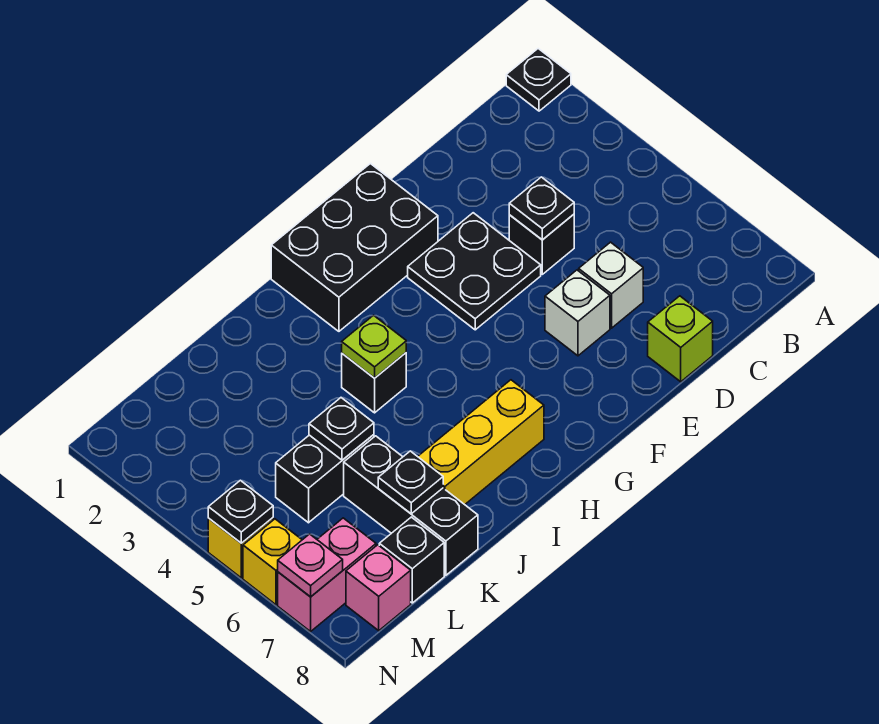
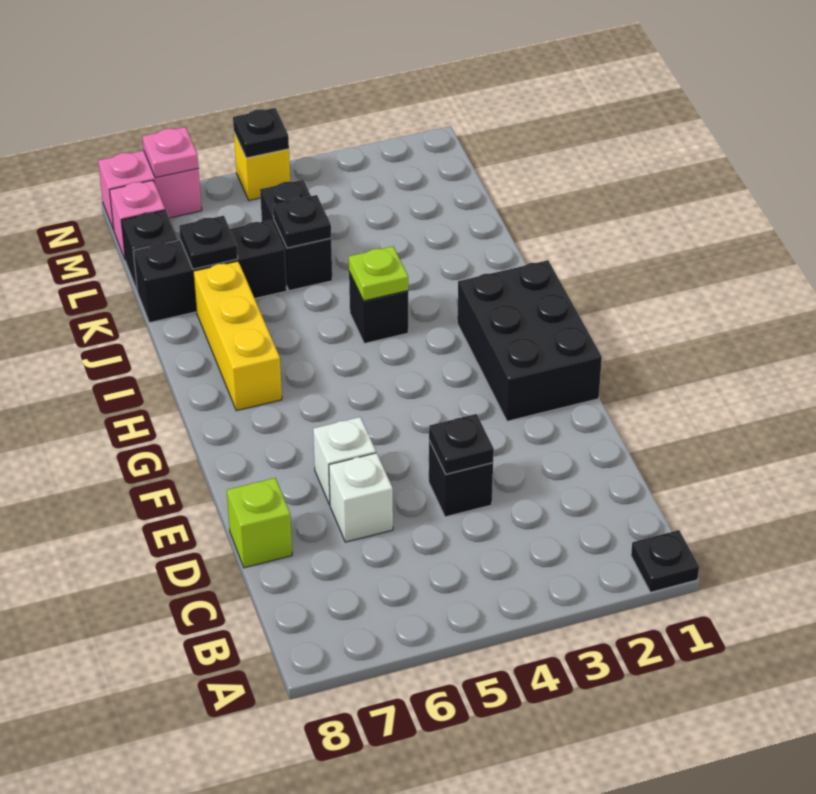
black plate E3:F4 level 1 -> none
pink brick M7:N7 level 1 -> pink brick N7:N8 level 1
yellow brick N6 level 1 -> none

